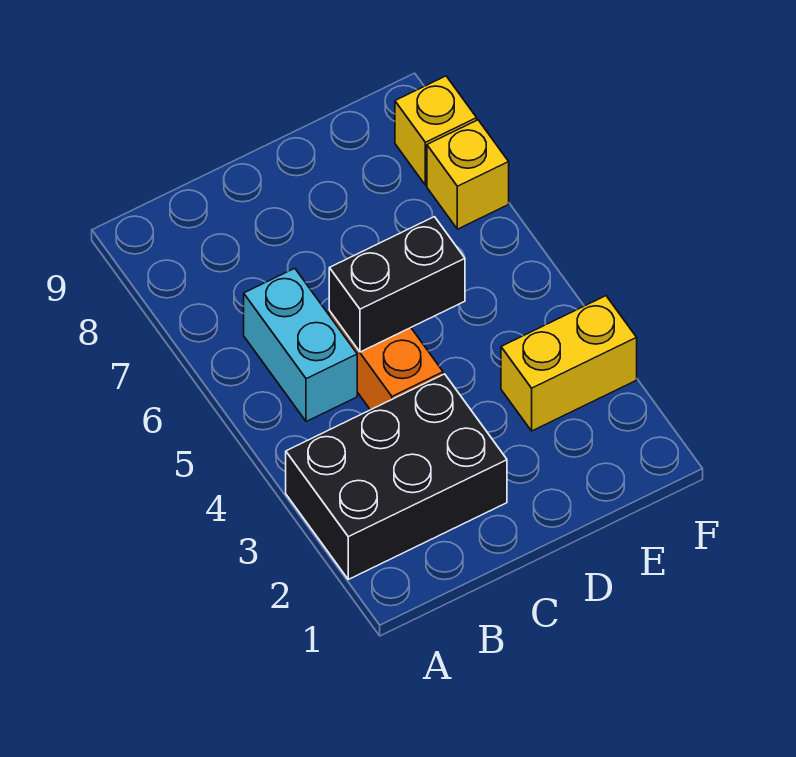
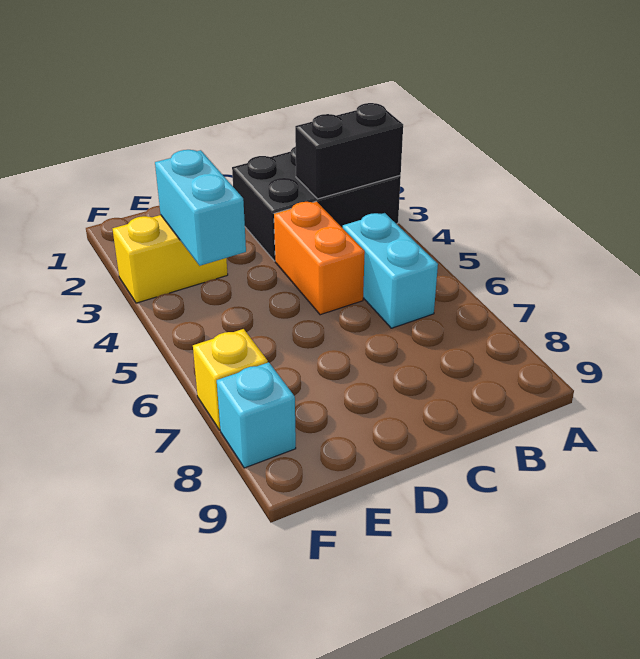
black brick C5:D5 level 2 -> black brick A3:B3 level 2
none -> cyan brick E3:E4 level 2
yellow brick F8 level 1 -> cyan brick F8 level 1

